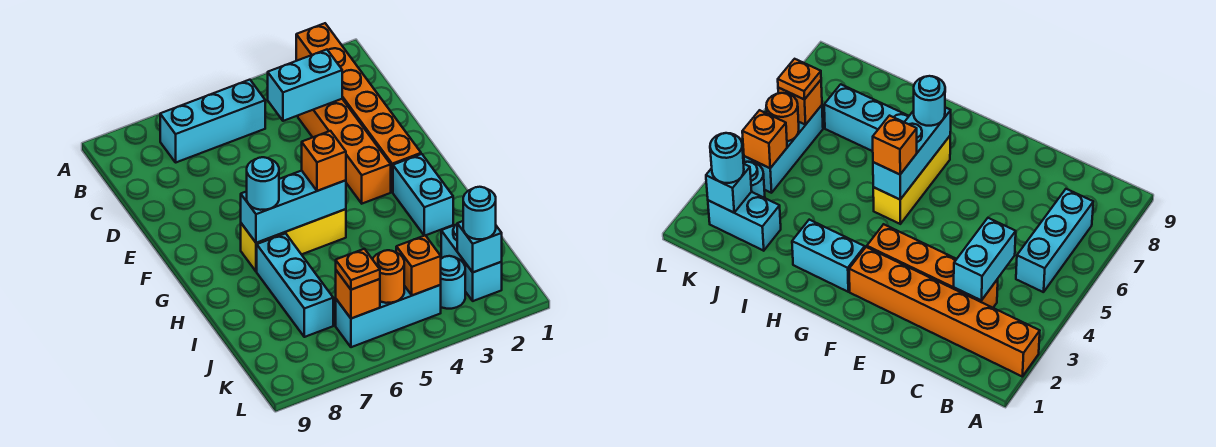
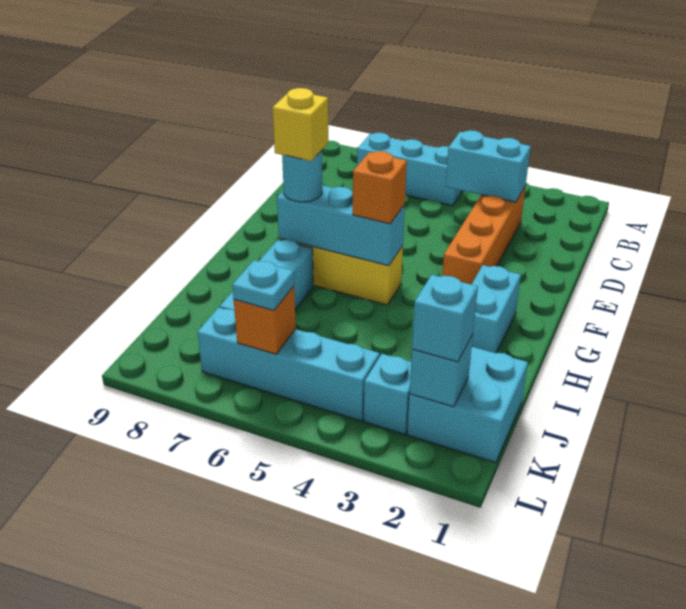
orange brick A2:F2 level 1 -> none
none -> yellow brick G7 level 4
cyan brick J2:K2 level 1 -> cyan brick J1:K2 level 1
cyan round brick K2 level 3 -> cyan brick K2 level 3
cyan round brick K3 level 1 -> cyan brick K3 level 1
cyan brick K4:K6 level 1 -> cyan brick K4:K7 level 1
orange brick K4 level 2 -> none
orange round brick K5 level 2 -> none
orange plate K6 level 3 -> cyan plate K6 level 3

